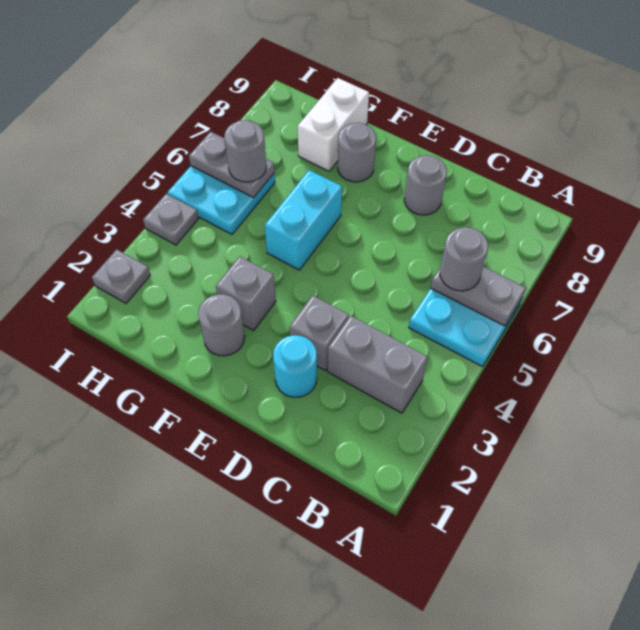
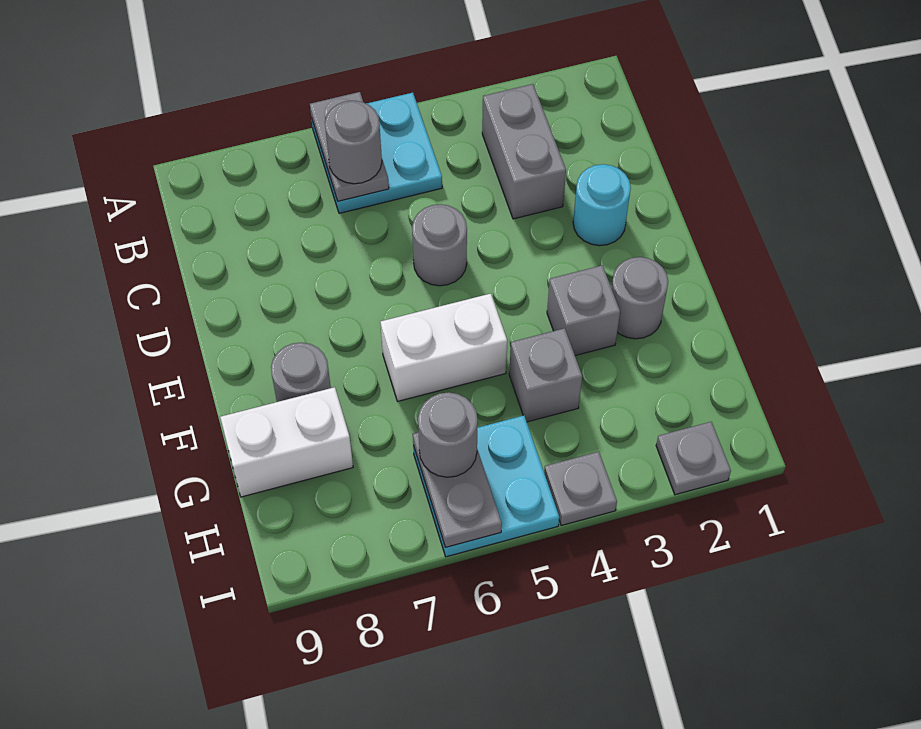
grey brick D3 level 1 -> grey brick G4 level 1
grey round brick D8 level 1 -> grey round brick D5 level 1
cyan brick F5:F6 level 1 -> white brick F5:F6 level 1

